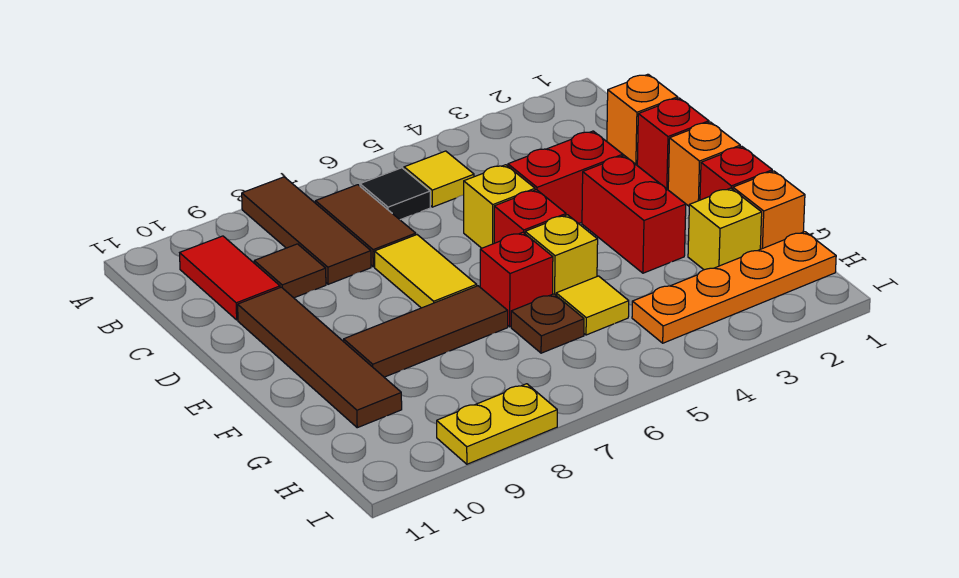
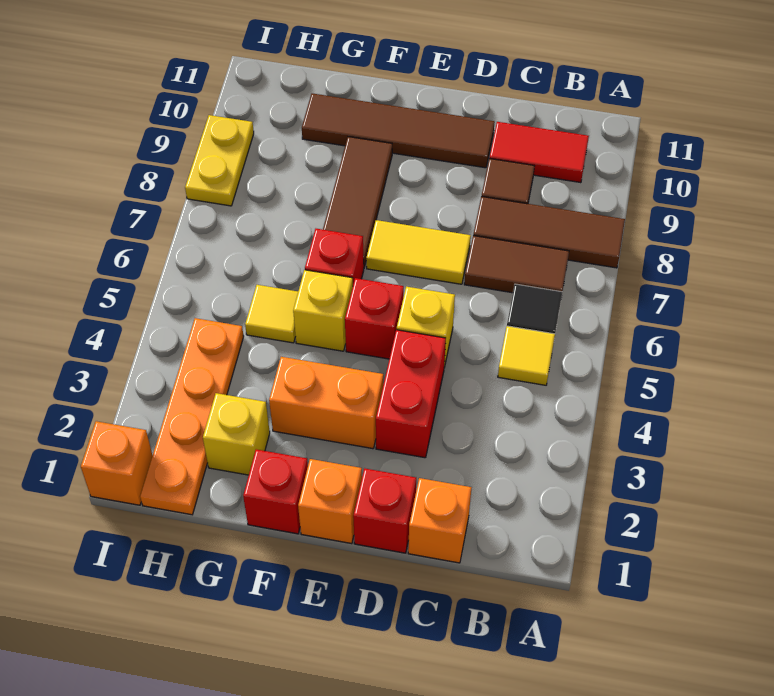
red brick E3:F3 level 1 -> orange brick E3:F3 level 1
orange brick G1 level 1 -> orange brick I1 level 1
brown plate G6 level 1 -> none

